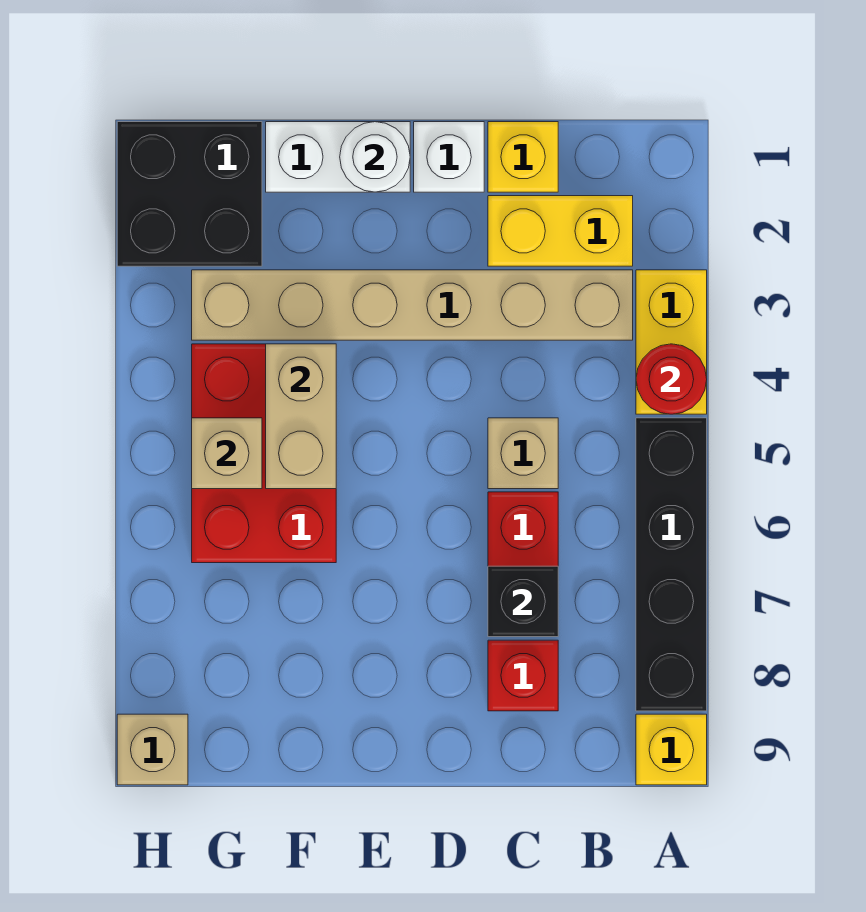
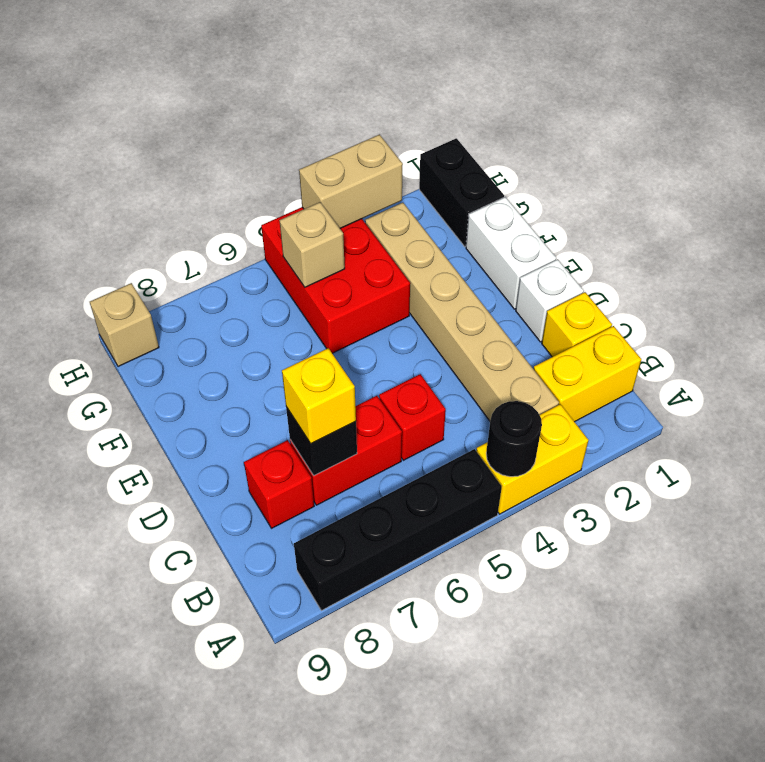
red round brick A4 level 2 -> black round brick A4 level 2
yellow brick A9 level 1 -> yellow brick C7 level 3
yellow brick B2:C2 level 1 -> yellow brick B1:B2 level 1
tan brick C5 level 1 -> red brick C5 level 1
white round brick E1 level 2 -> none
red brick F4:G6 level 1 -> red brick F4:H5 level 1
tan brick F4:F5 level 2 -> tan brick H3:H4 level 2
black brick G1:H2 level 1 -> black brick G1:H1 level 1

